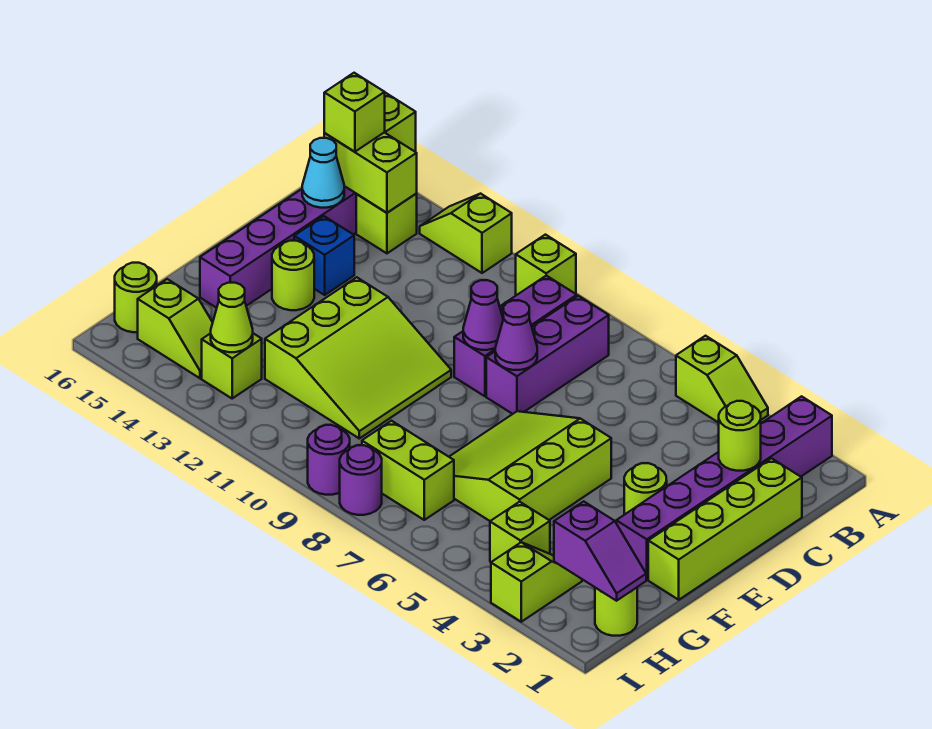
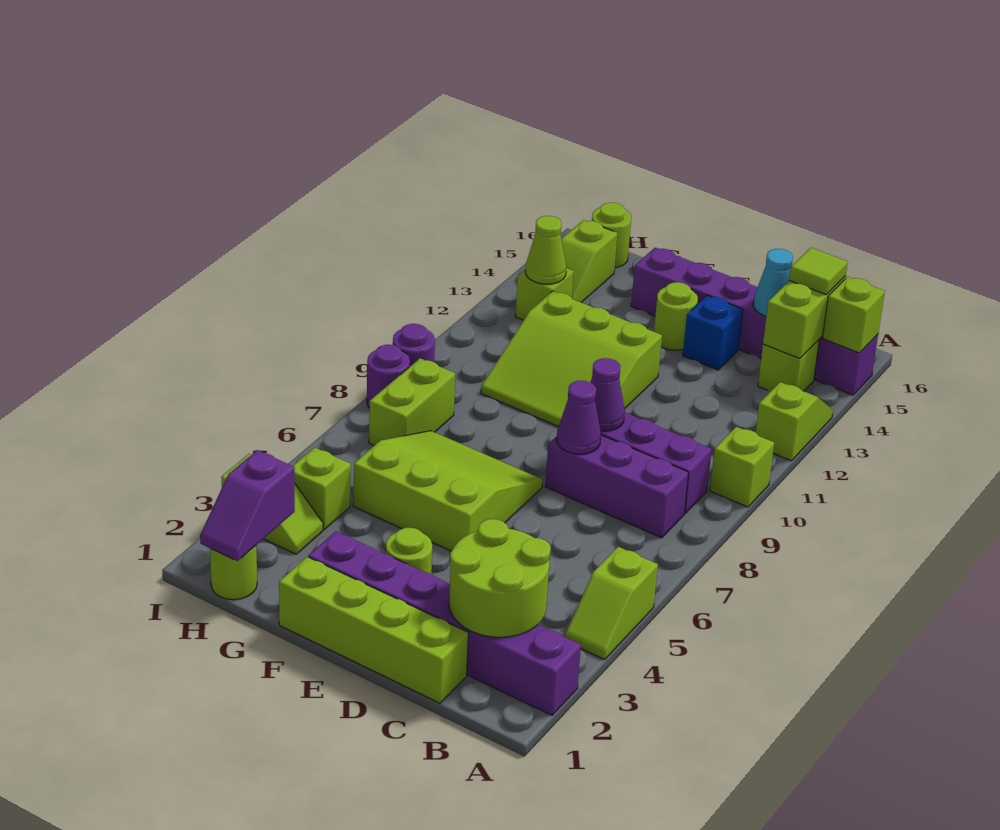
lime brick B15 level 3 -> lime tile B15 level 3
lime round brick C2 level 2 -> lime round brick B2:C3 level 2

